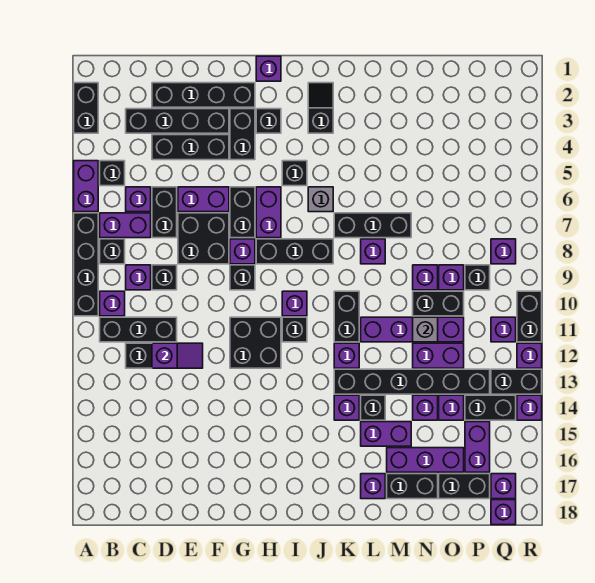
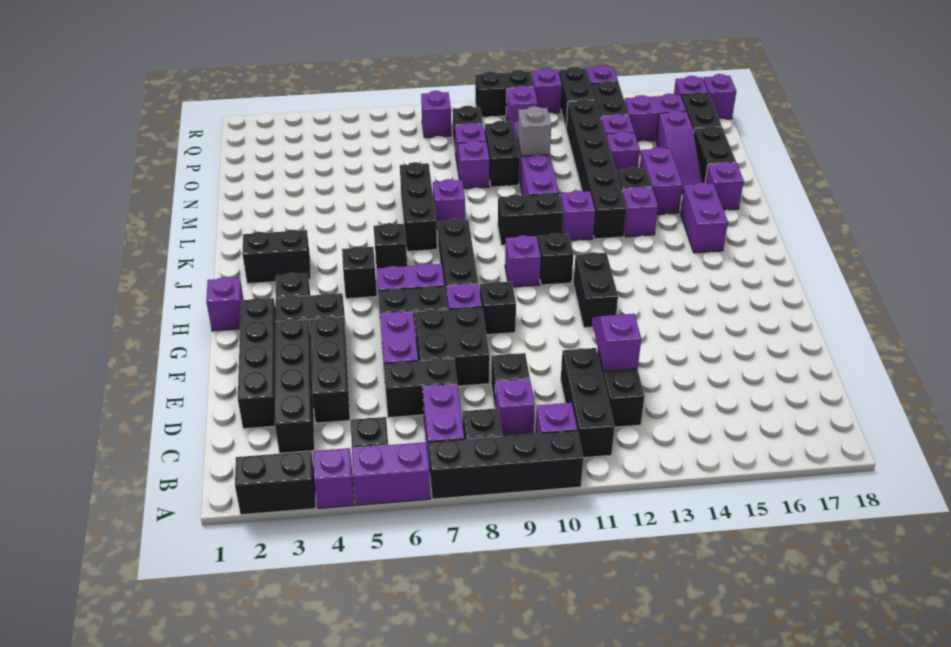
purple brick C6 level 1 -> purple brick A4 level 1
black brick G11:H12 level 1 -> black brick G12:H12 level 1
black slope J2:J3 level 1 top 3 -> black brick J2:J3 level 1
grey brick J6 level 1 -> black brick J6 level 1
purple brick M16:O16 level 1 -> purple slope M16:O16 level 1 top O
purple brick N12:O12 level 1 -> purple brick J16:K16 level 1

